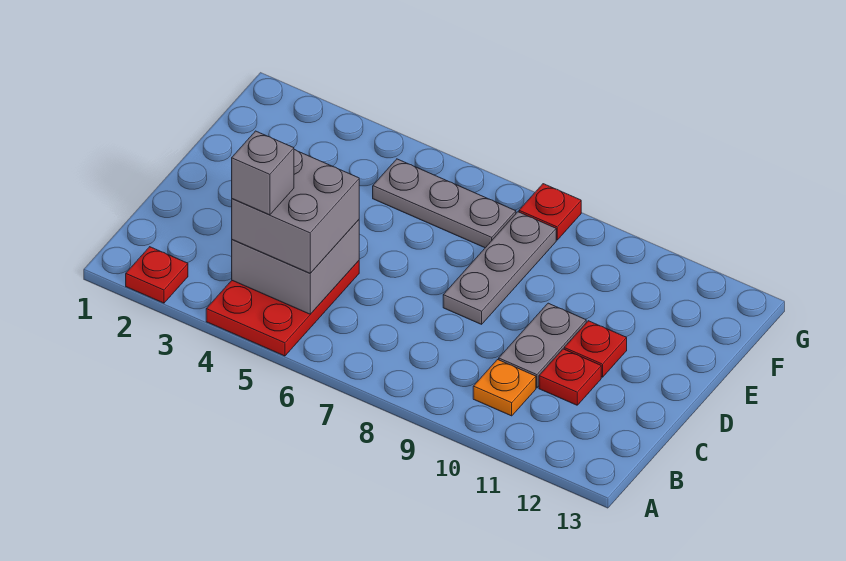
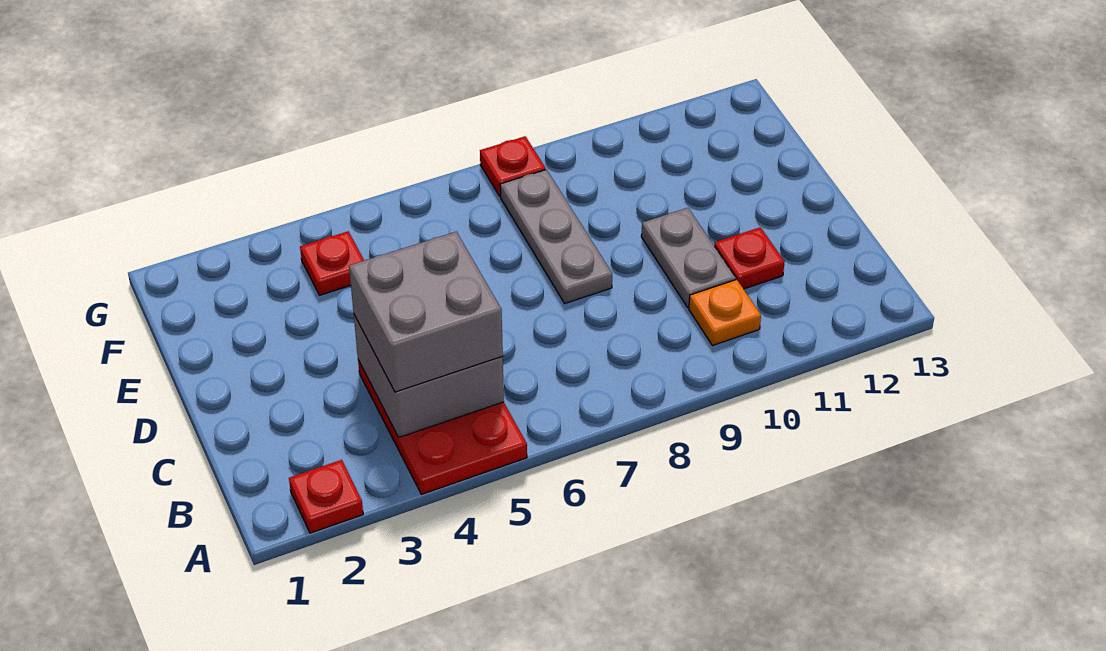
grey brick B4 level 4 -> none
red plate D11 level 1 -> red plate F4 level 1
grey plate F5:F7 level 1 -> none

